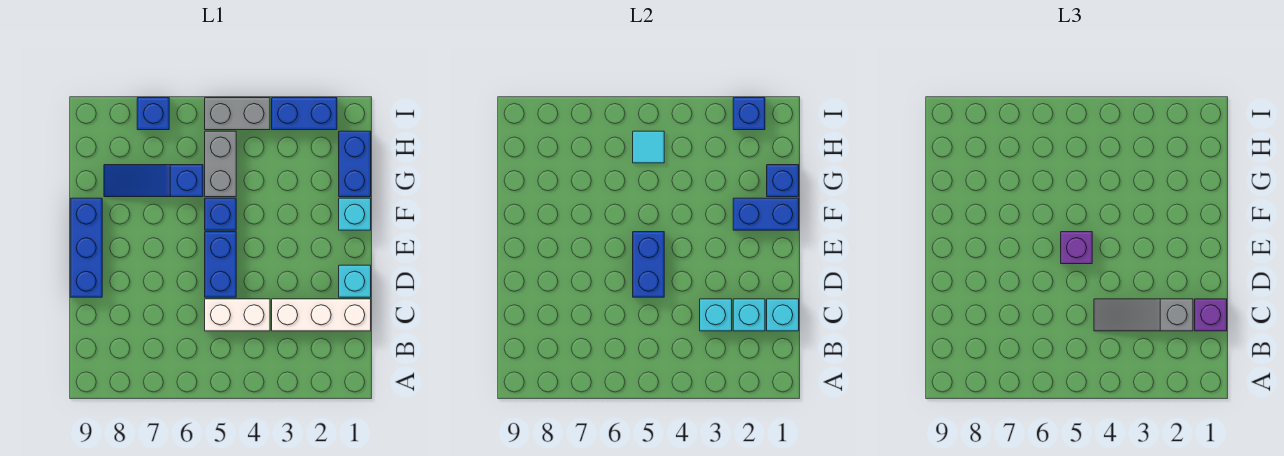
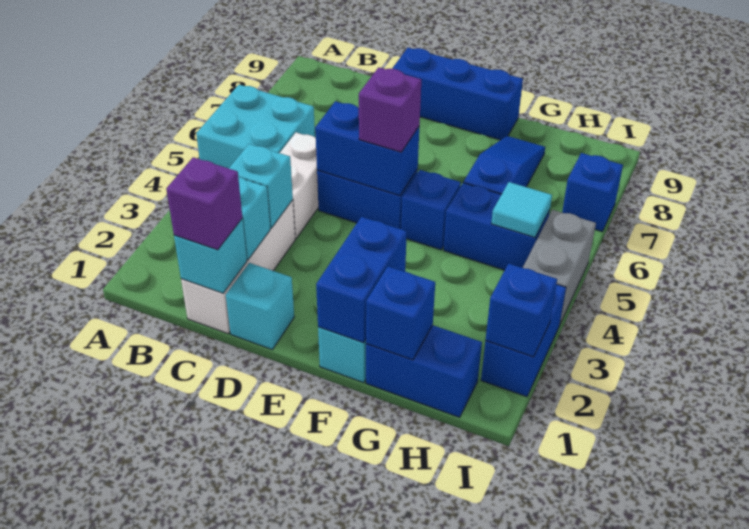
none -> cyan brick A5:B6 level 1
grey slope C2:C4 level 3 top 2 -> none
grey brick G5:H5 level 1 -> blue brick G5:H5 level 1

